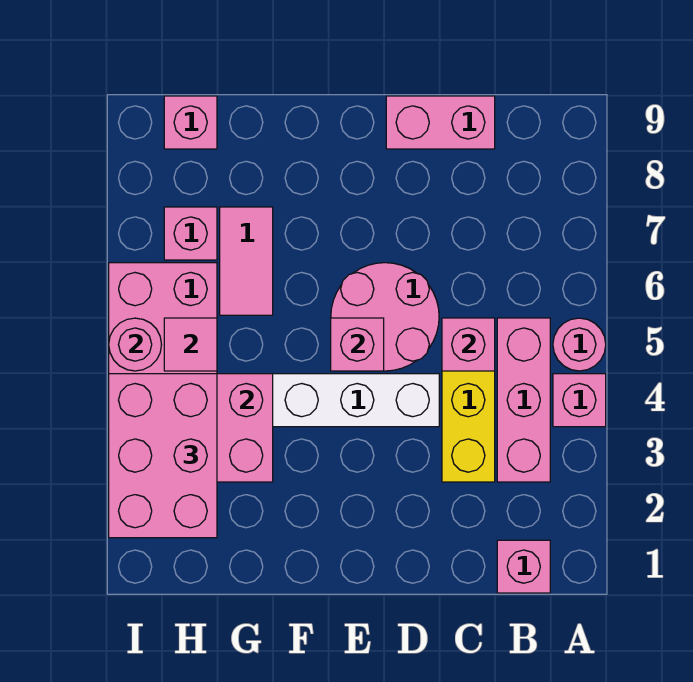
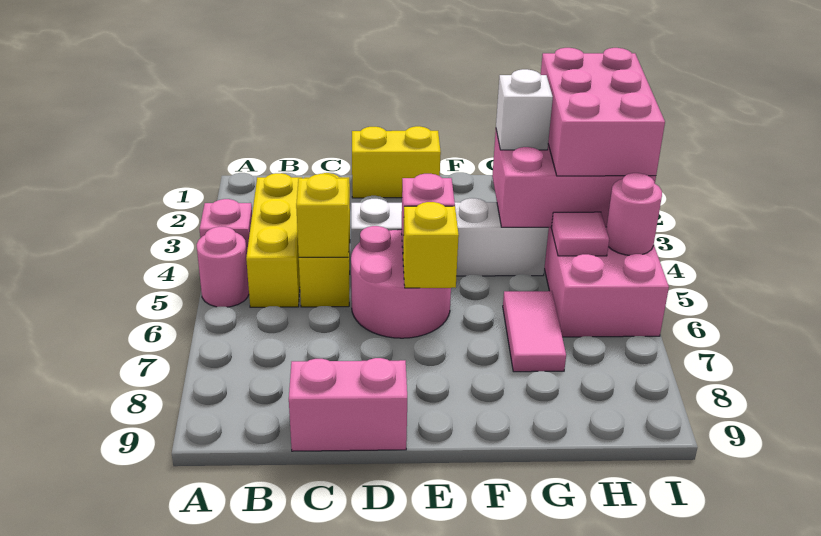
pink brick B1 level 1 -> none
pink brick B3:B5 level 1 -> yellow brick B3:B5 level 1
pink brick C5 level 2 -> yellow brick C5 level 2
none -> yellow brick D1:E1 level 1
none -> yellow brick E6 level 2
none -> white brick G3 level 3
pink brick H7 level 1 -> none
pink brick H9 level 1 -> none

